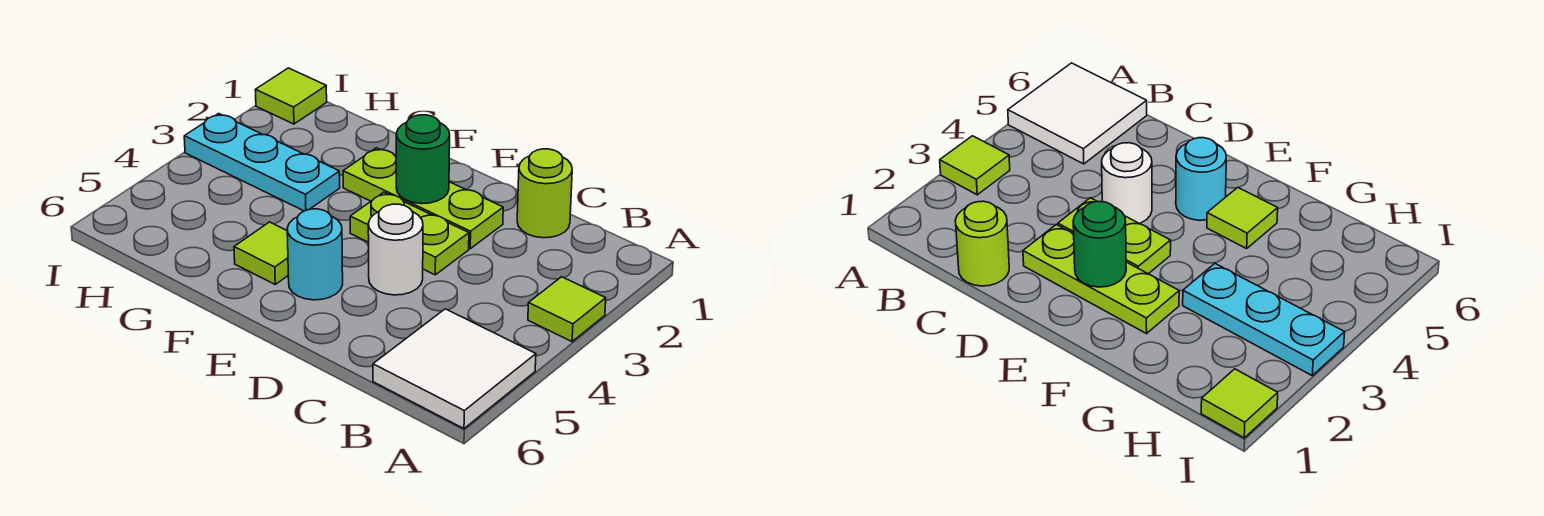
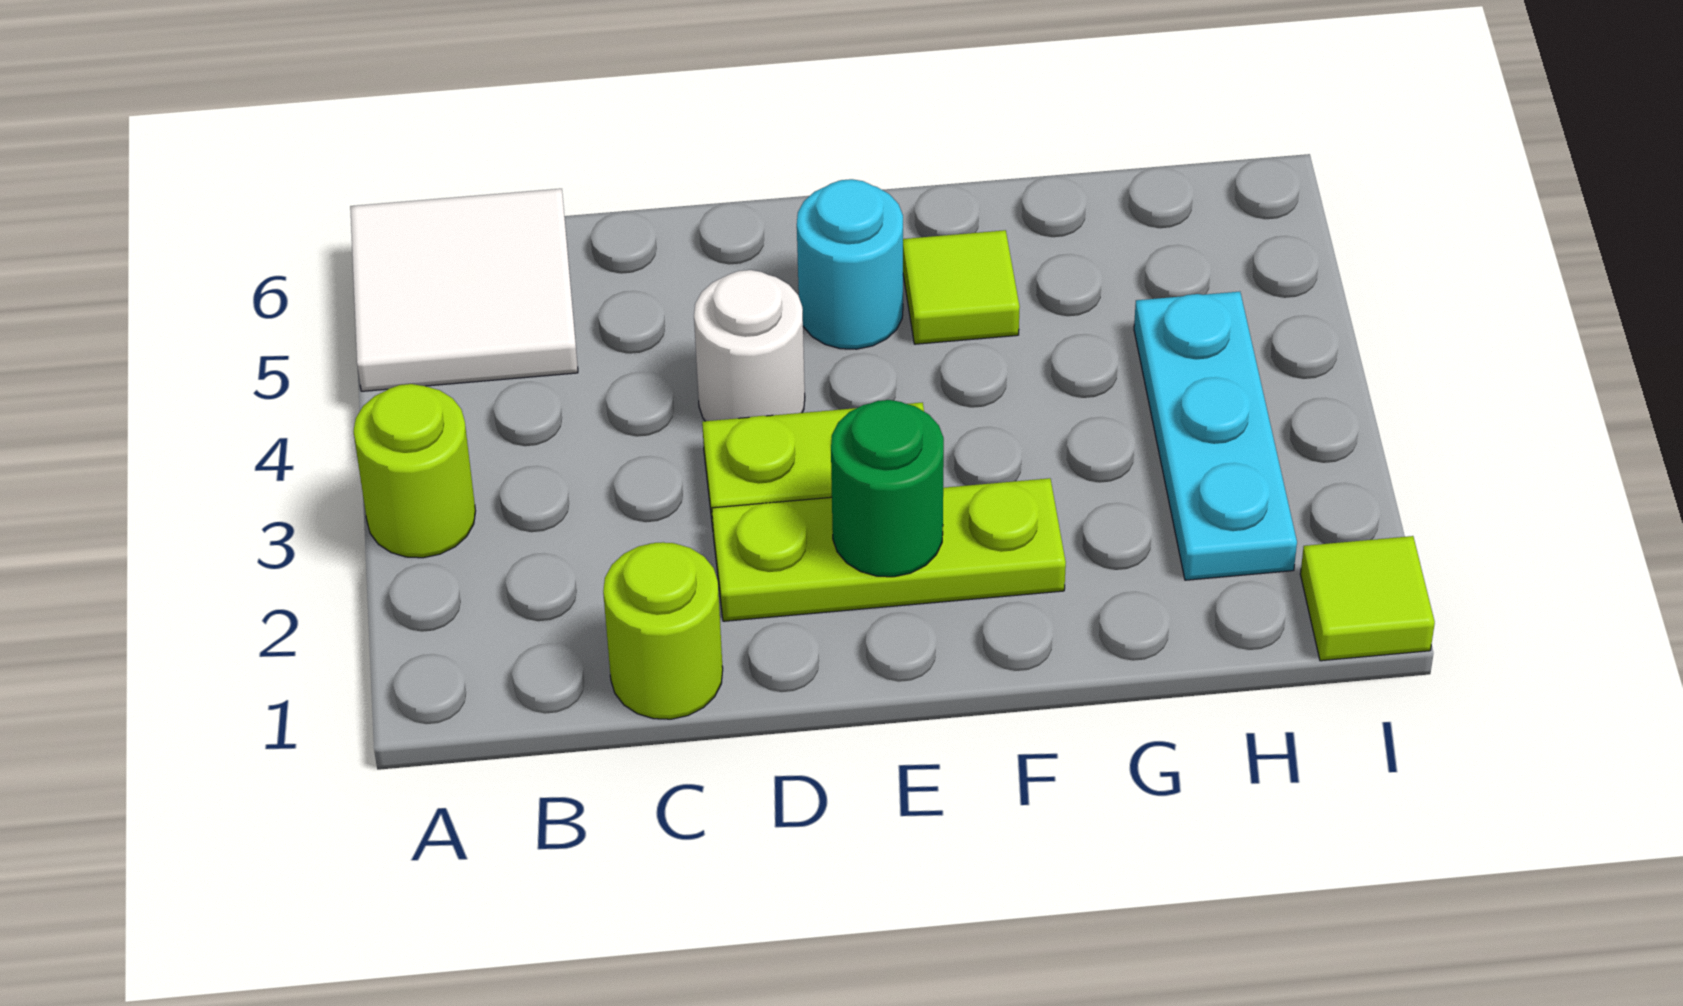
lime tile A3 level 1 -> lime round brick A3 level 1
cyan plate G3:I3 level 1 -> cyan plate H2:H4 level 1

